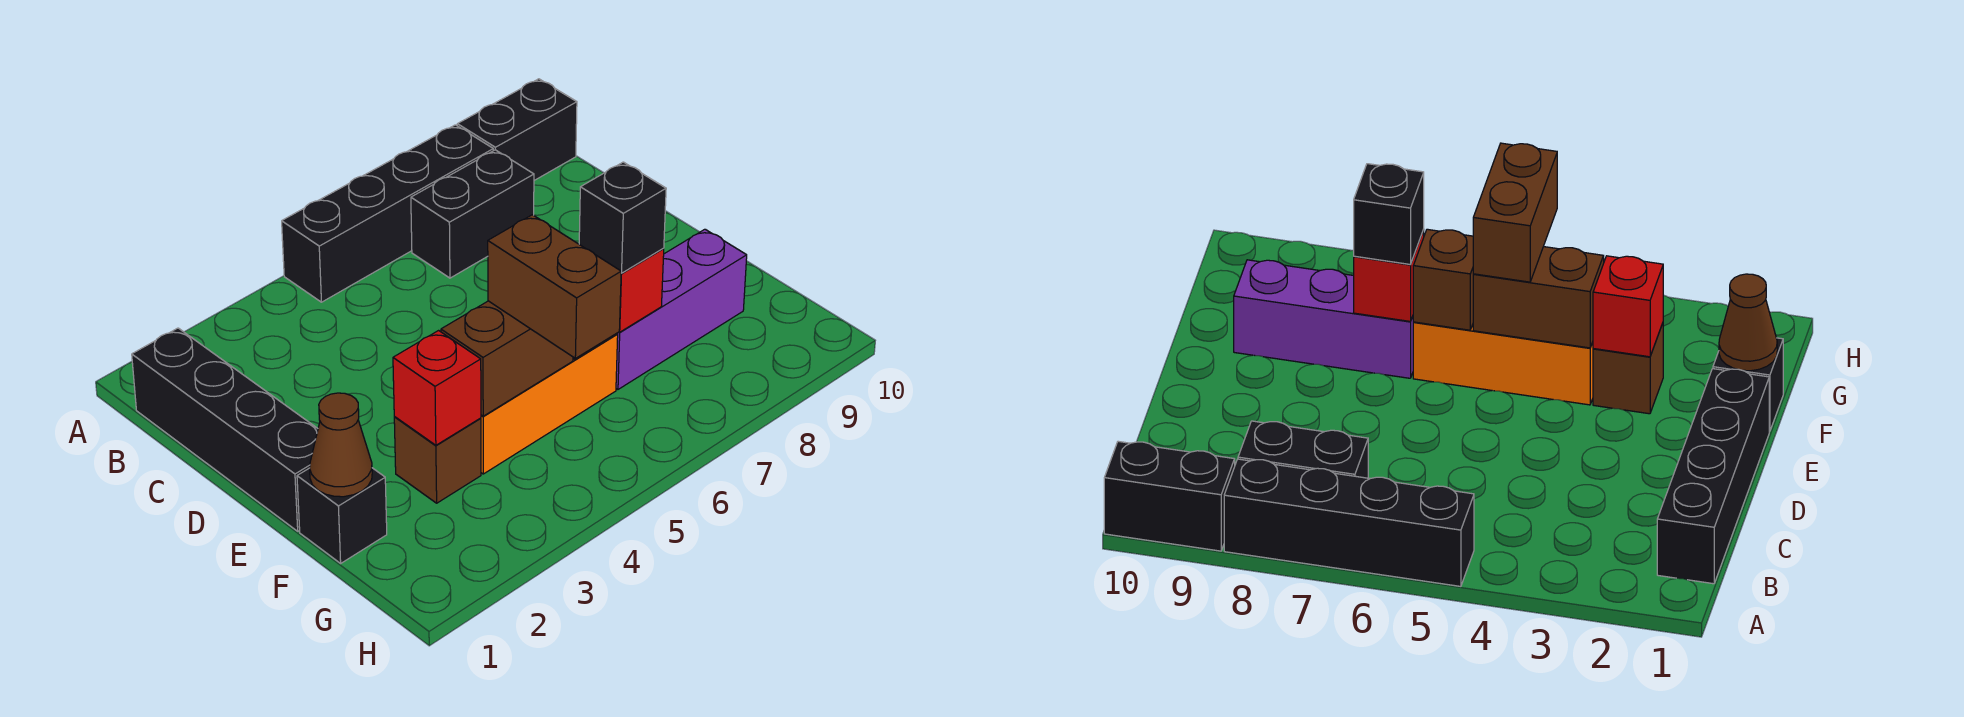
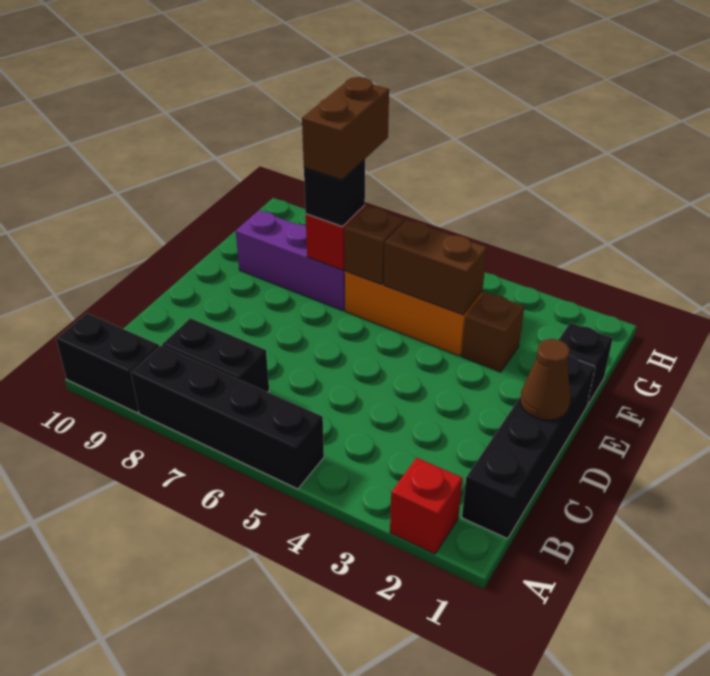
brown cone F1 level 2 -> brown cone D1 level 2
red brick F3 level 2 -> red brick A2 level 1
brown brick F5:G5 level 3 -> brown brick F7:G7 level 4

